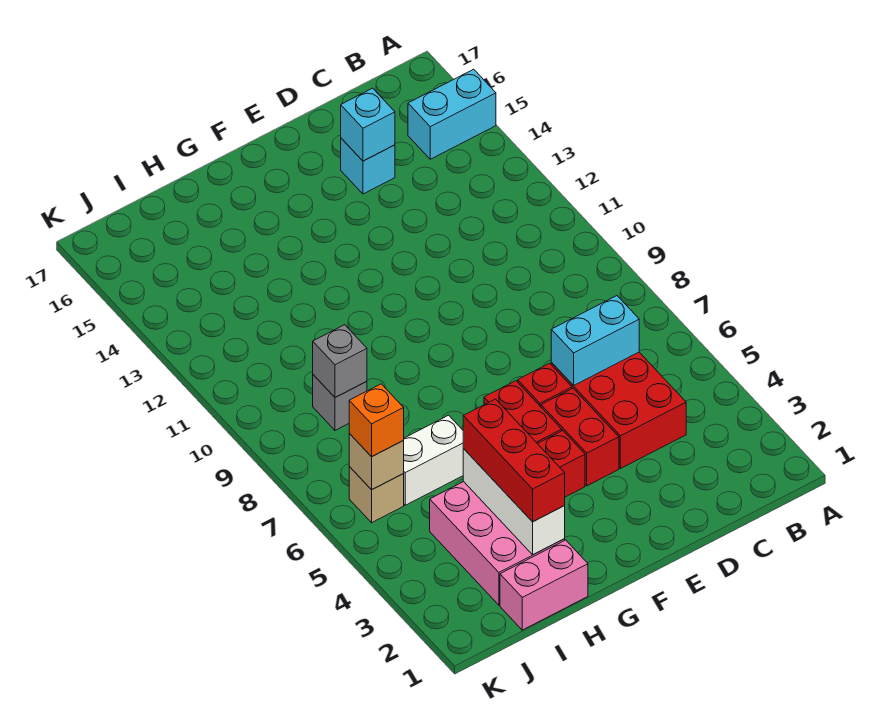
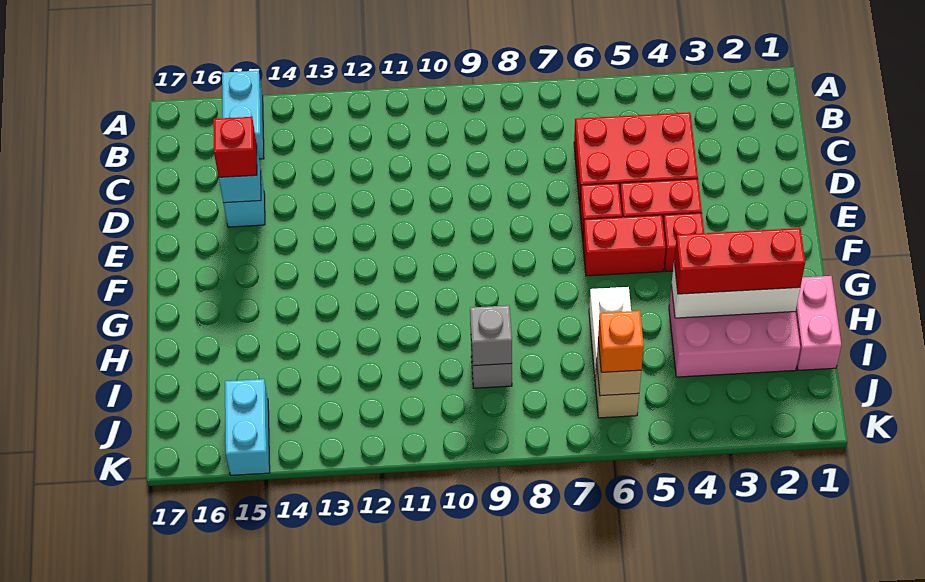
cyan brick C6:D6 level 2 -> cyan brick J15:K15 level 1
none -> red brick D15 level 3

